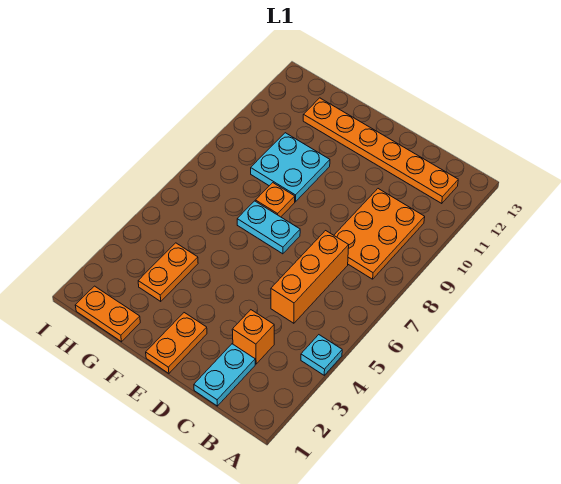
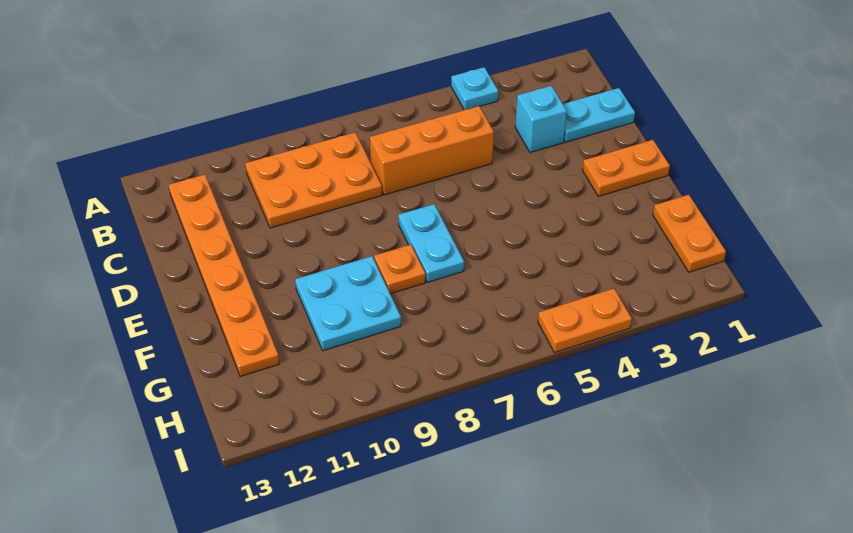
orange brick C3 level 1 -> cyan brick C3 level 1
orange plate G3:G4 level 1 -> orange plate I4:I5 level 1

